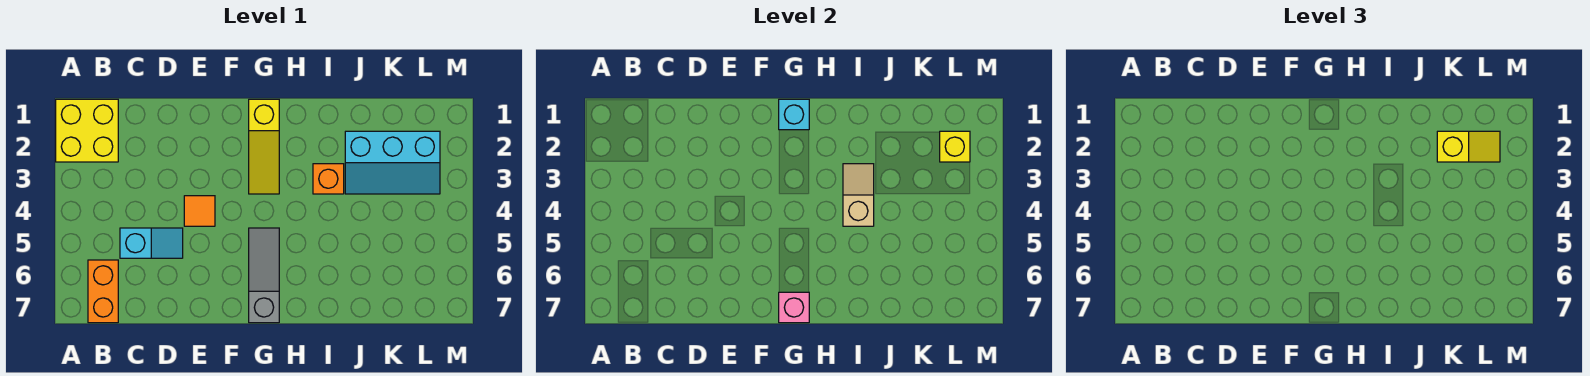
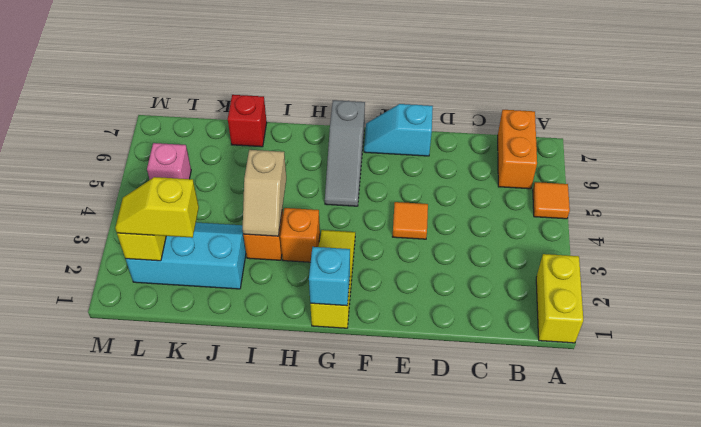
yellow brick A1:B2 level 1 -> yellow brick A1:A2 level 1
none -> orange tile A5 level 1
cyan slope C5:D5 level 1 top C -> cyan slope E7:F7 level 1 top E
pink brick G7 level 2 -> pink brick L5 level 1
none -> orange brick H3 level 1
none -> red brick J7 level 1

